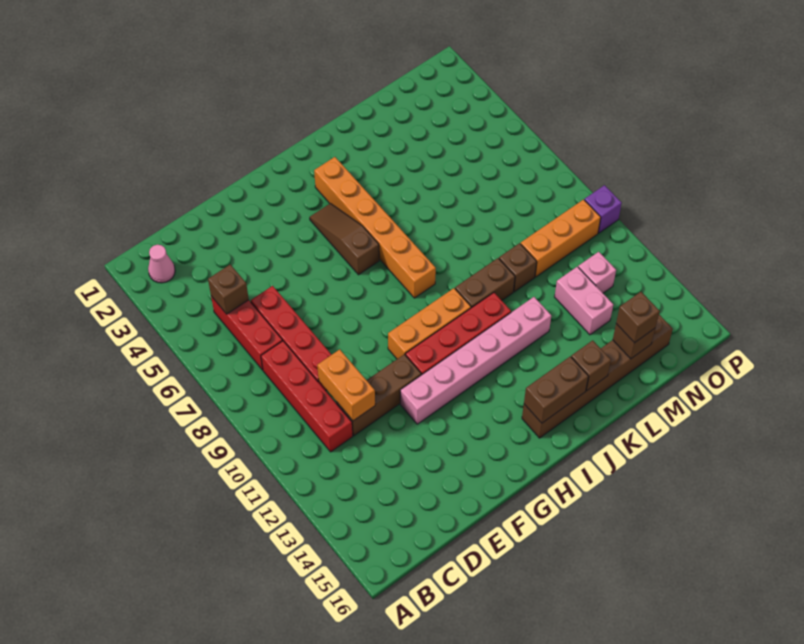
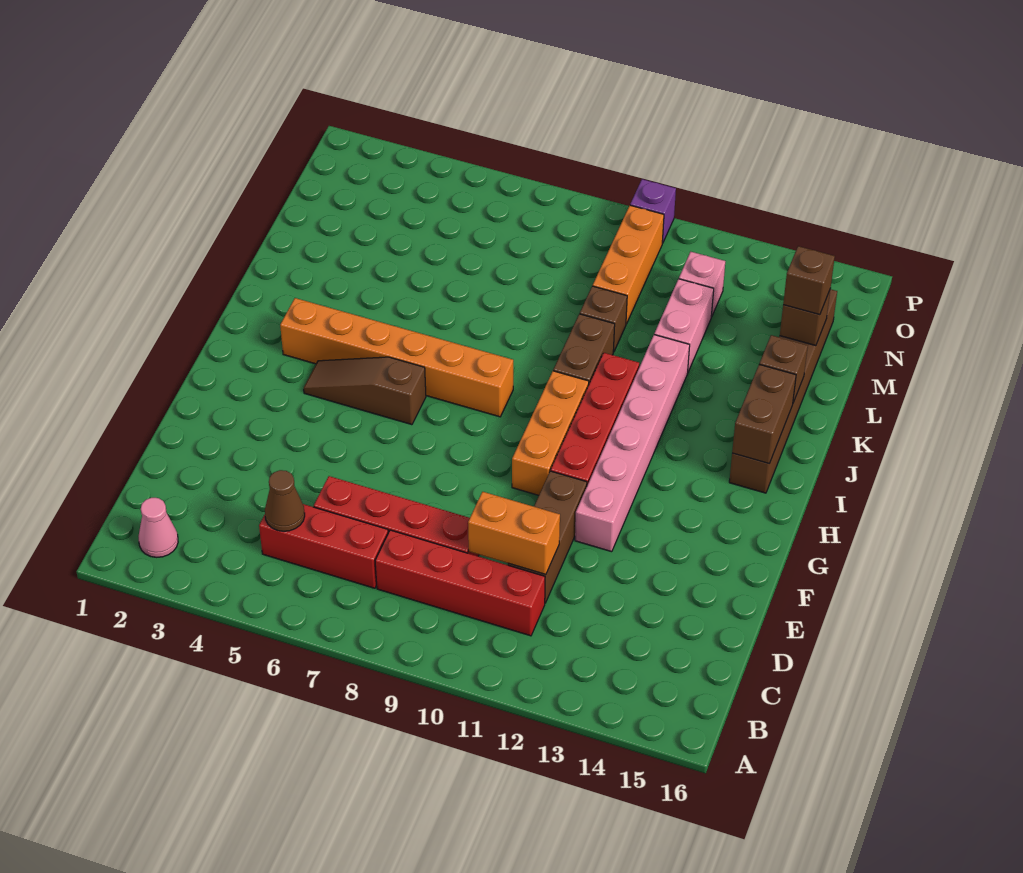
brown brick C5 level 2 -> brown cone C5 level 2
pink brick M12:M13 level 1 -> pink brick L12:M12 level 1

